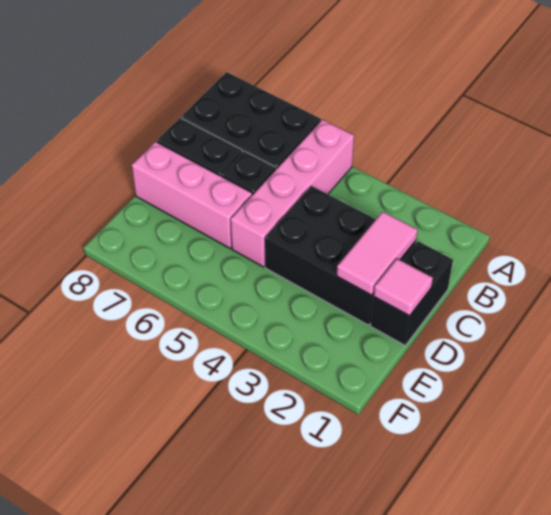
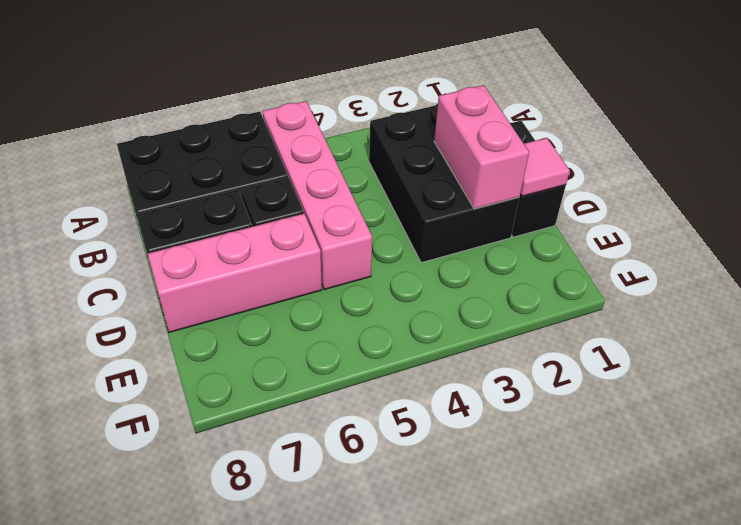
black brick C2:D4 level 1 -> black brick B2:D3 level 1
pink tile C2:D2 level 2 -> pink brick C2:D2 level 2

